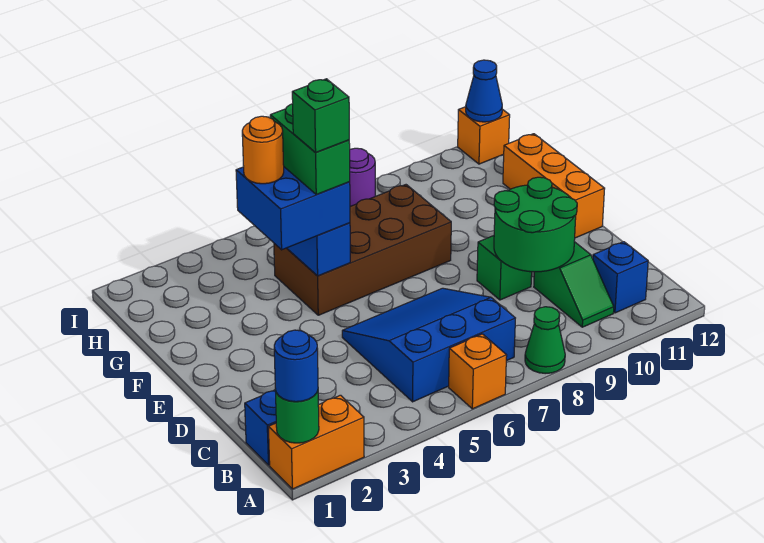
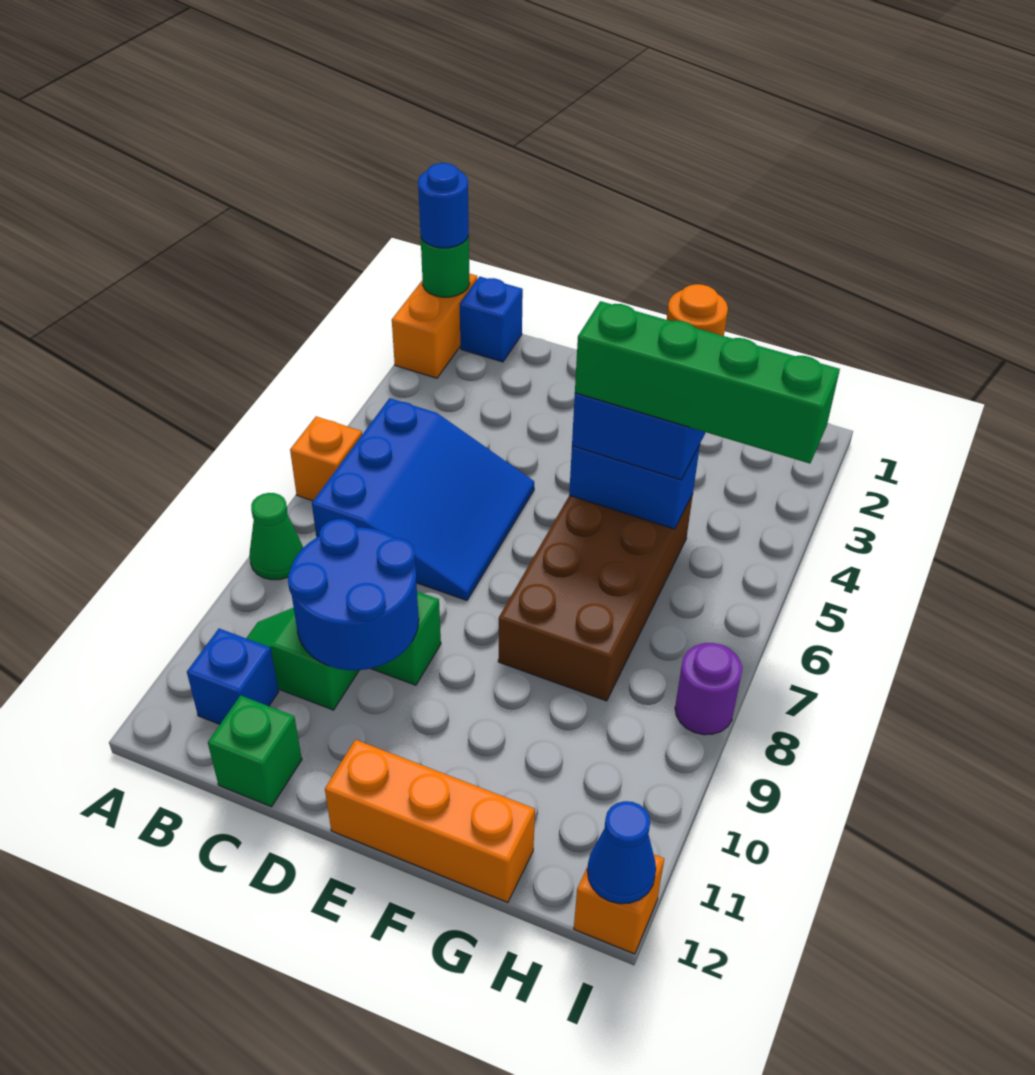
green round brick C9:D10 level 2 -> blue round brick C9:D10 level 2
green brick F5:G5 level 4 -> green brick F5:I5 level 4
green brick F5 level 5 -> green brick C12 level 1

